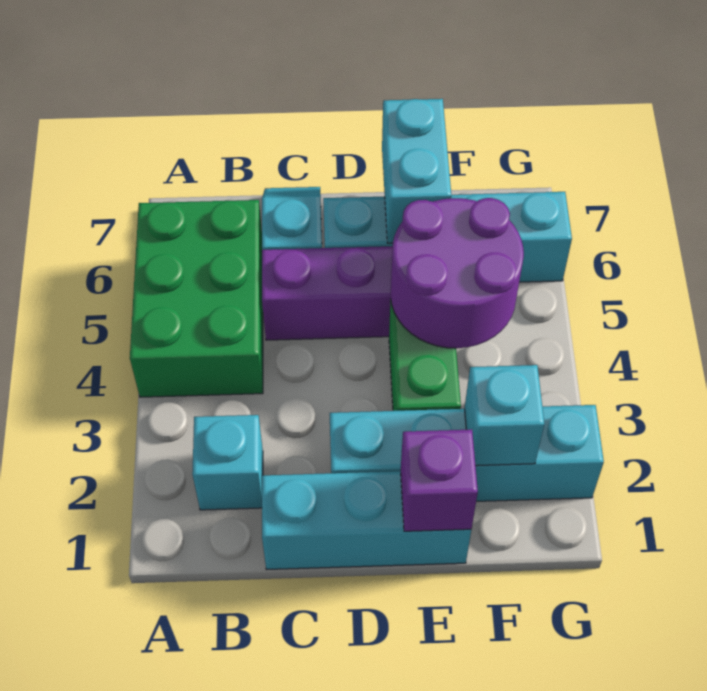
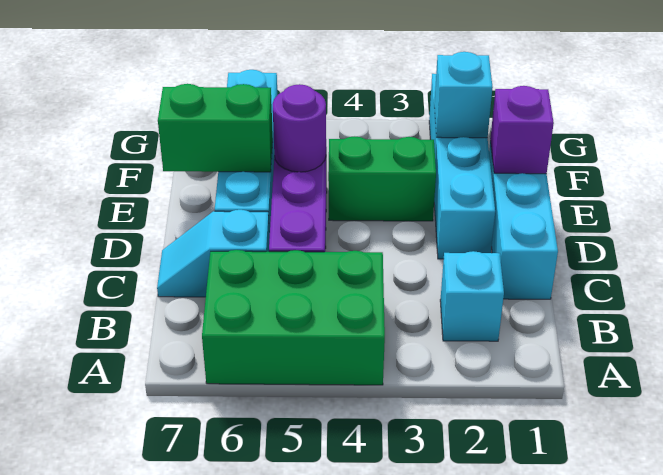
purple round brick E4:F5 level 2 -> purple round brick E5 level 2
cyan brick E6:E7 level 2 -> green brick E6:E7 level 2

